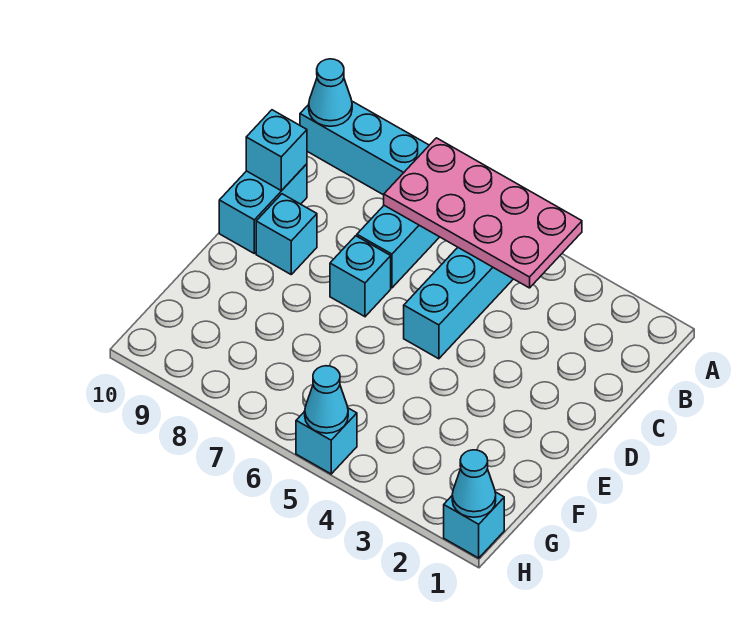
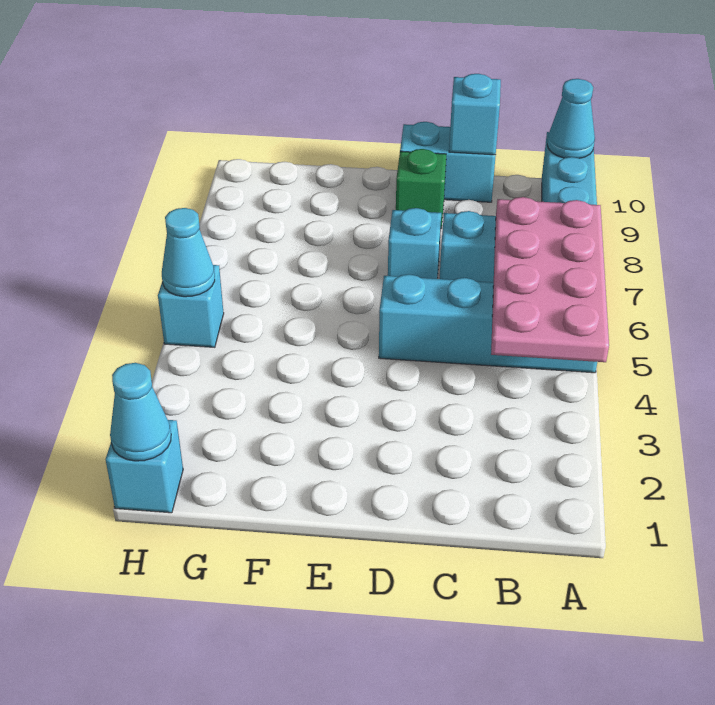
cyan brick D9 level 1 -> green brick D9 level 1

